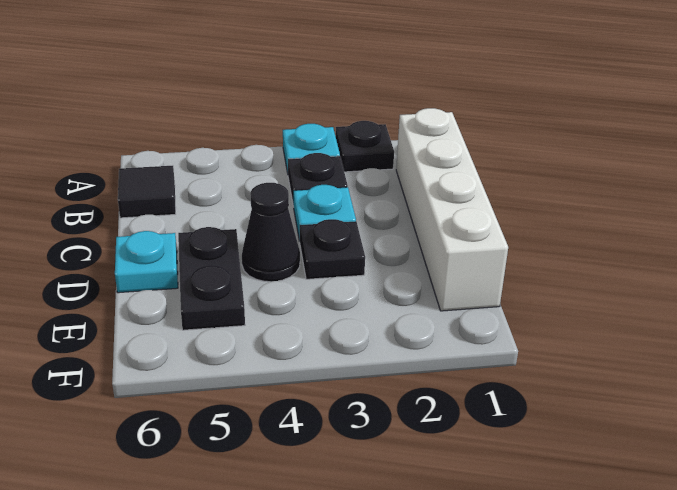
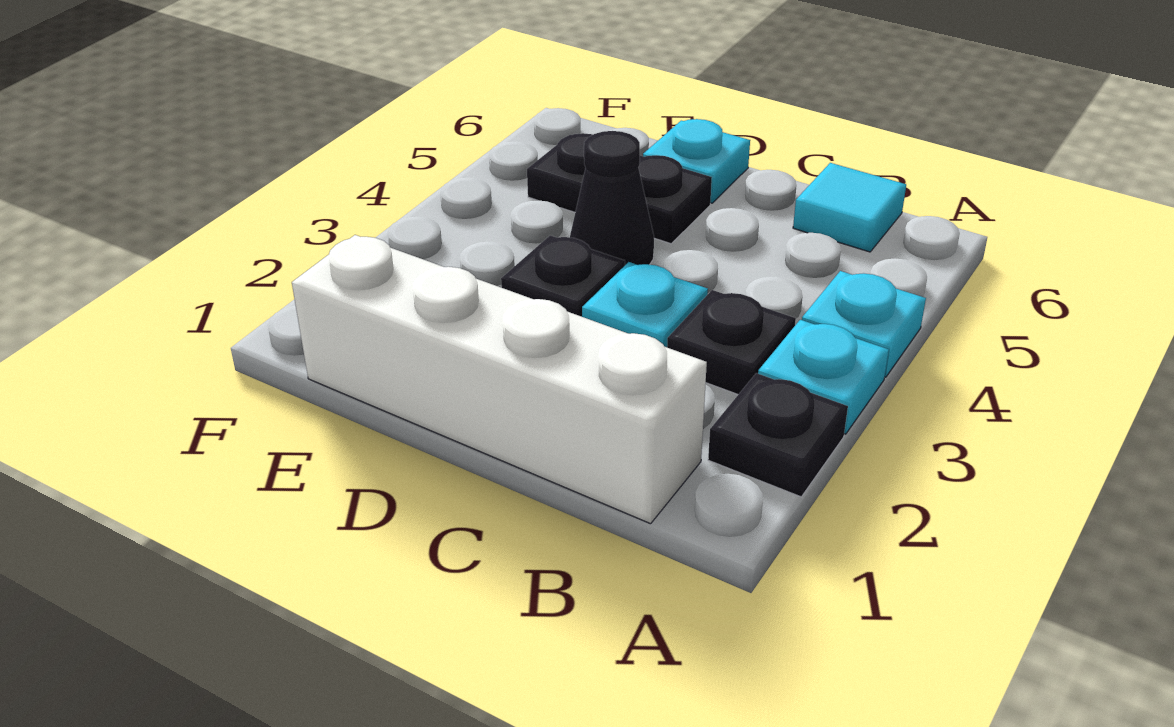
none -> cyan plate A4 level 1
black tile B6 level 1 -> cyan tile B6 level 1

